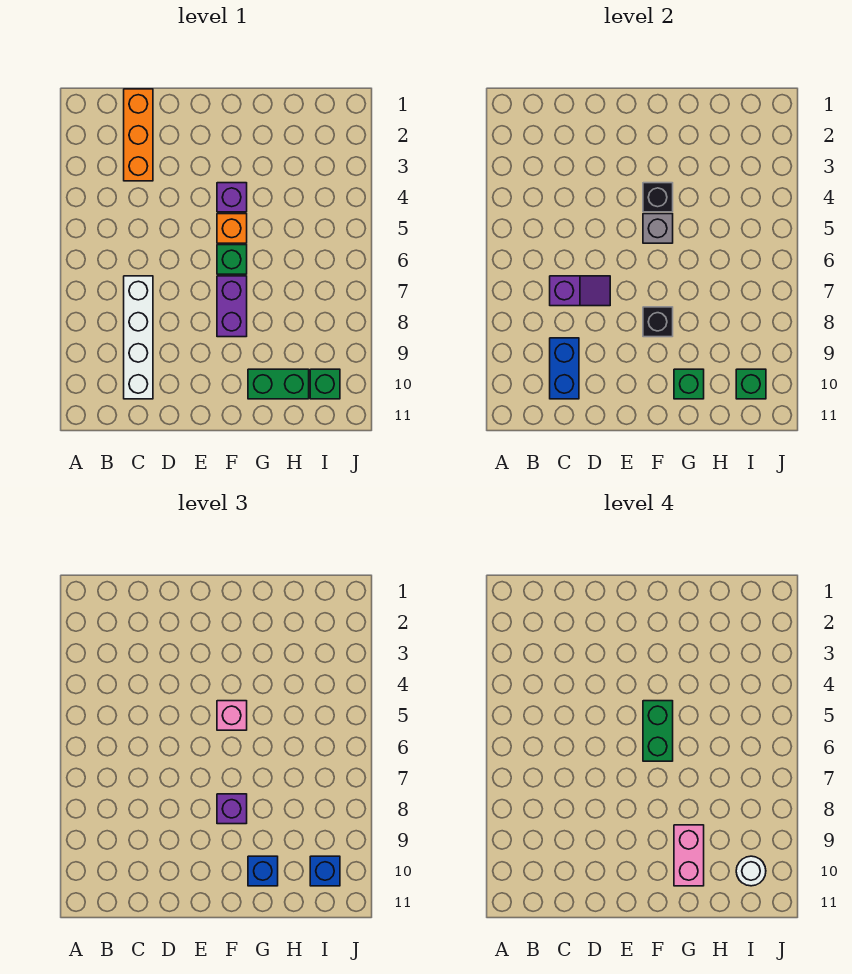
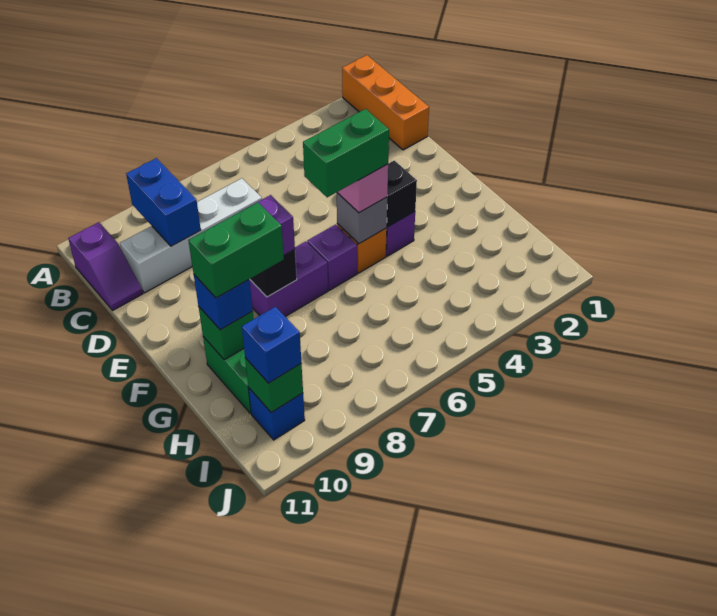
orange brick C1:C3 level 1 -> orange brick A1:C1 level 1
purple slope C7:D7 level 2 top C -> purple slope B11:C11 level 1 top B
blue brick C9:C10 level 2 -> blue brick B9:C9 level 2
green brick F6 level 1 -> purple brick F6 level 1
pink brick G9:G10 level 4 -> green brick G9:G10 level 4
green brick I10 level 1 -> blue brick I10 level 1
white round brick I10 level 4 -> none

